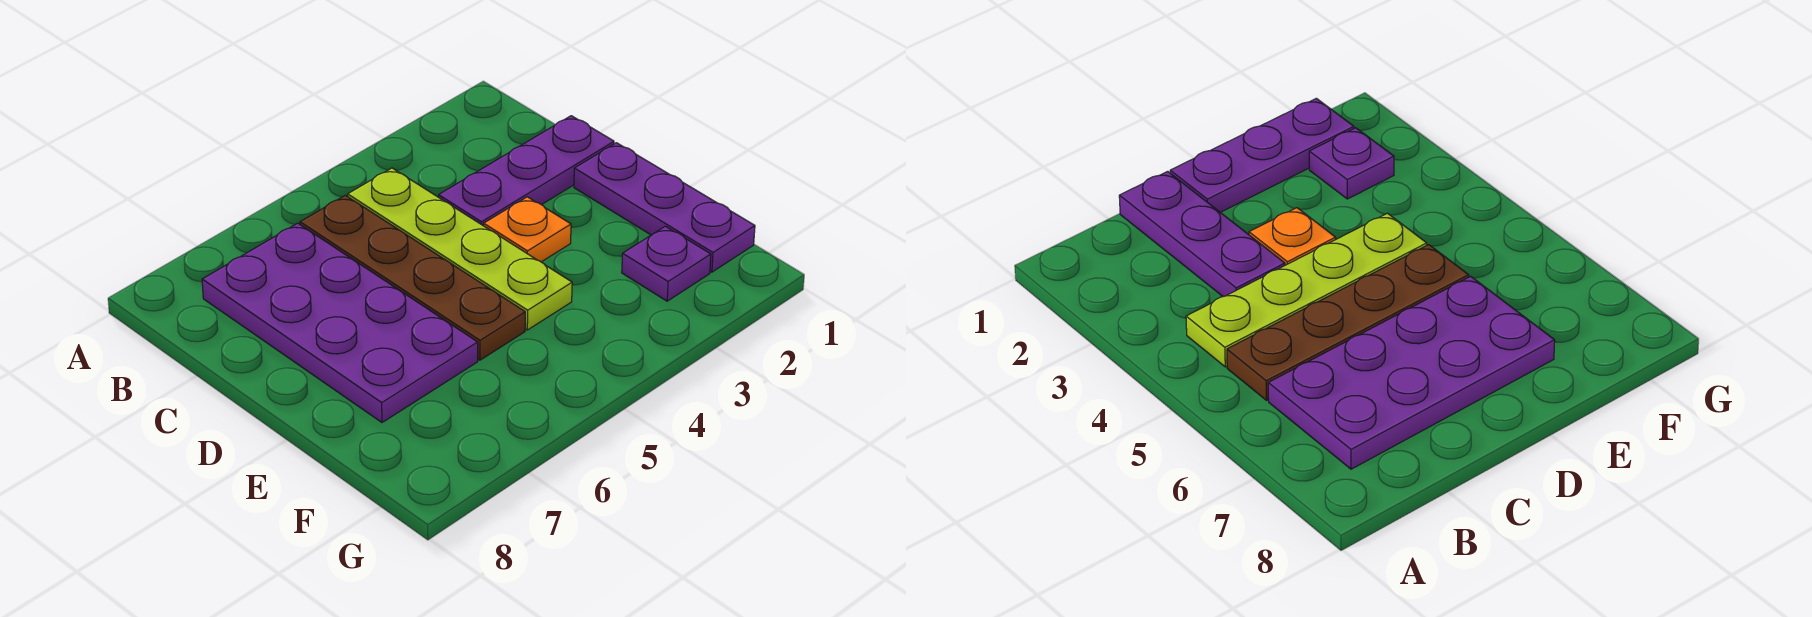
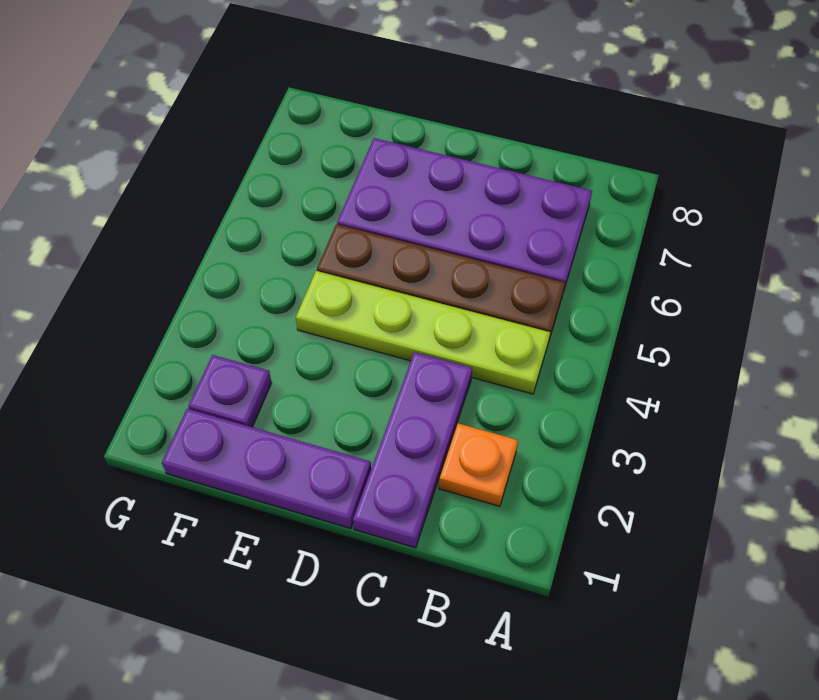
orange plate D3 level 1 -> orange plate B2 level 1

